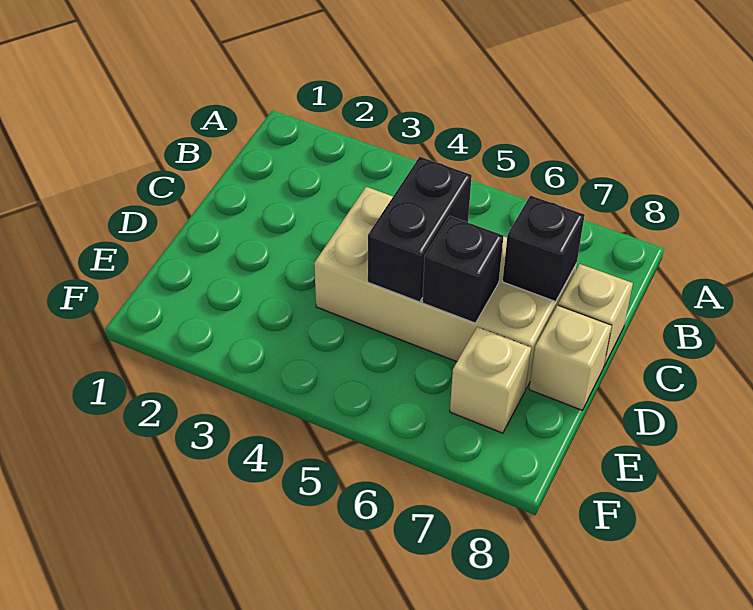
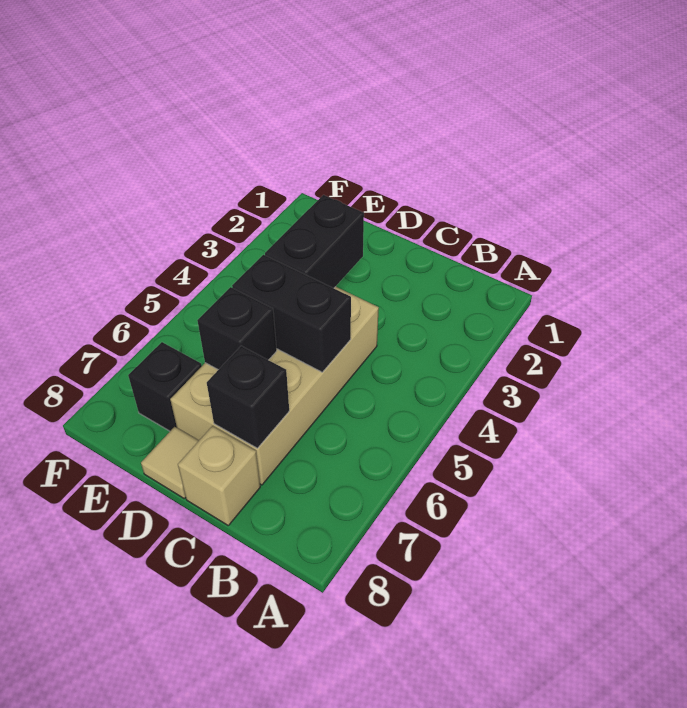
none -> black brick D3:D4 level 2
tan brick D8 level 1 -> tan tile D8 level 1
tan brick E7 level 1 -> black brick E7 level 1

